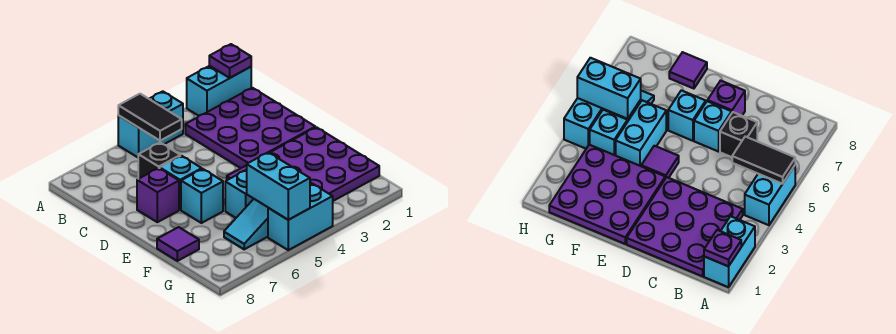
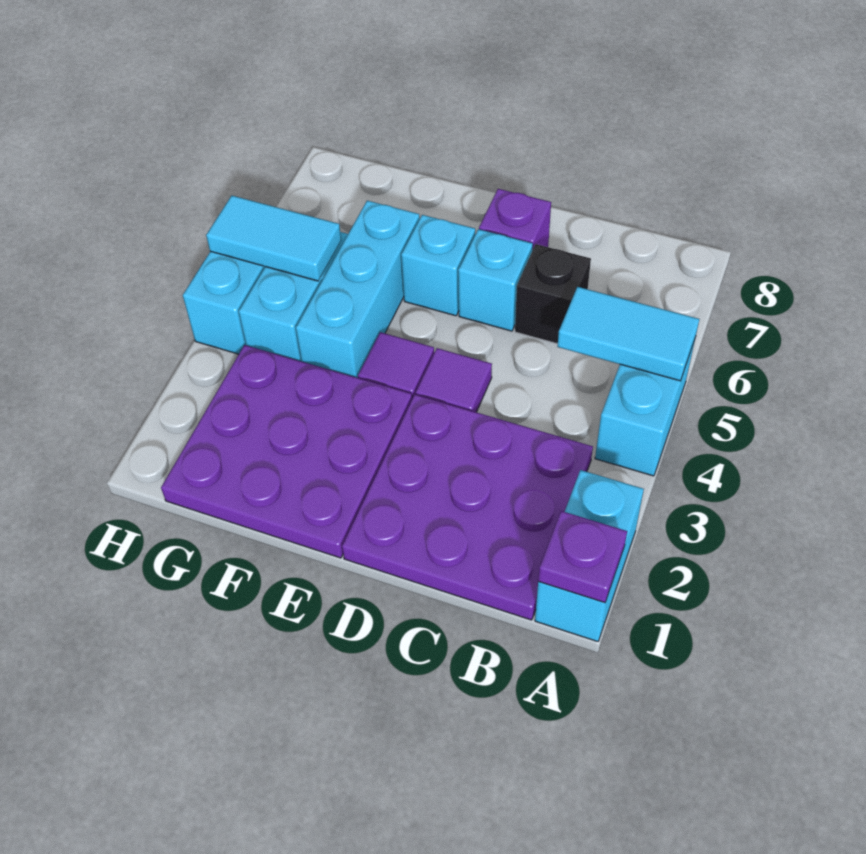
black tile A5:B5 level 2 -> cyan tile A5:B5 level 2
cyan brick F4:F5 level 1 -> cyan brick F4:F6 level 1
purple tile F8 level 1 -> purple tile D4 level 1
cyan brick G5:H5 level 2 -> cyan tile G5:H5 level 2

